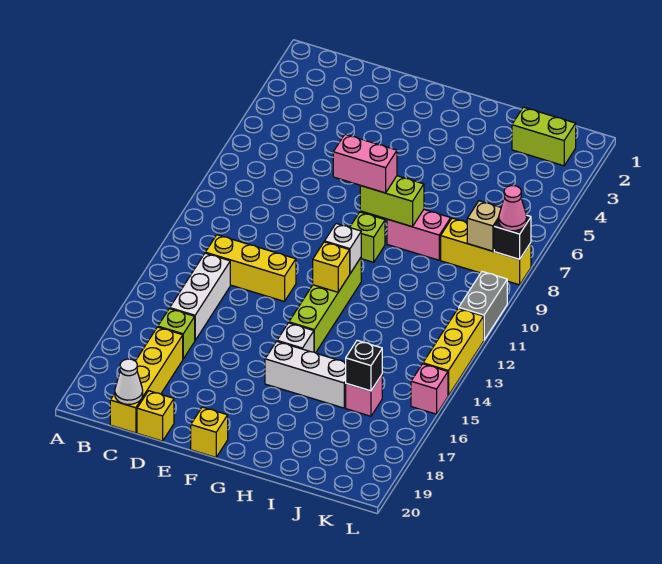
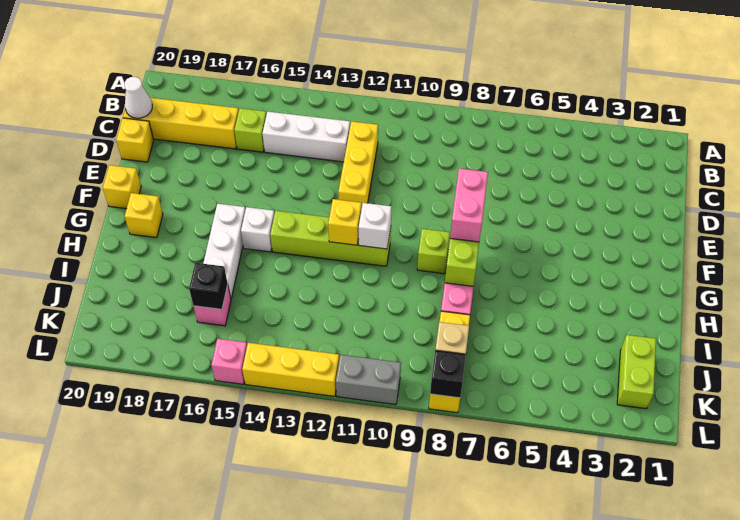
none -> yellow brick G19 level 1
pink cone L8 level 3 -> none

